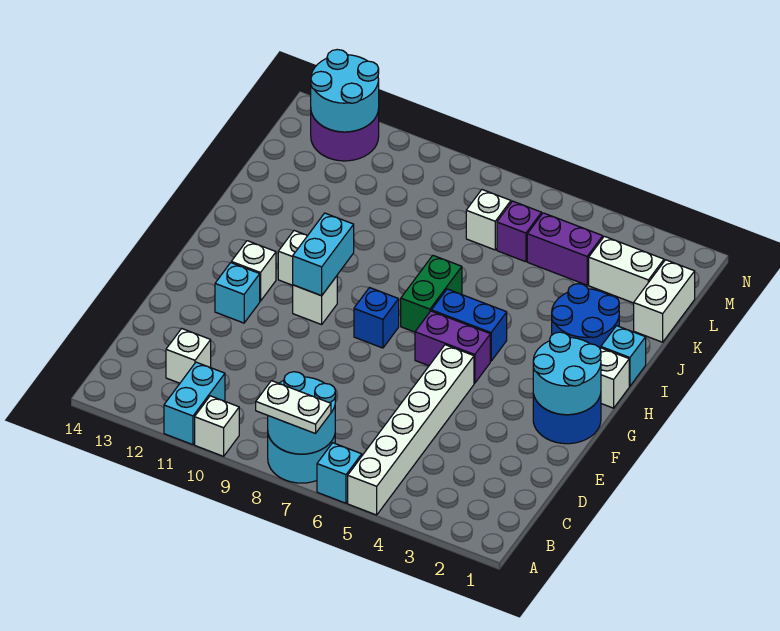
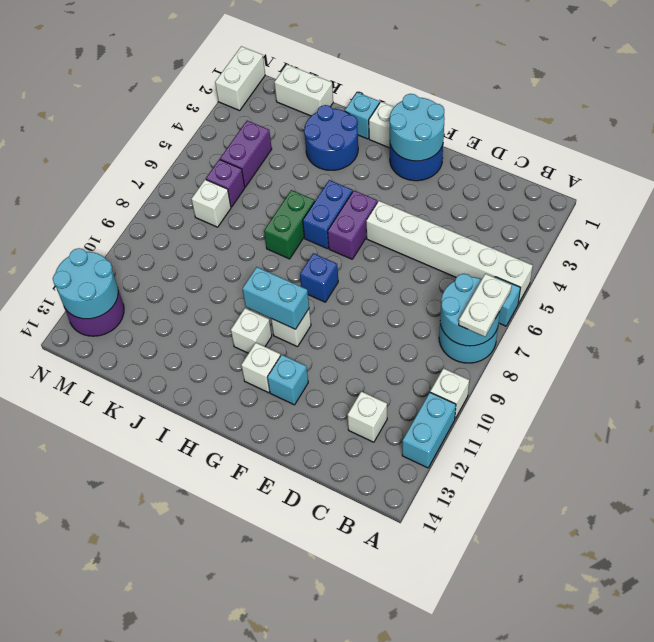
cyan brick A11:B11 level 1 -> cyan brick A11:A12 level 1
green brick H7:I7 level 1 -> green brick I6:I7 level 1
white brick L2:L3 level 1 -> white brick N1:N2 level 1

